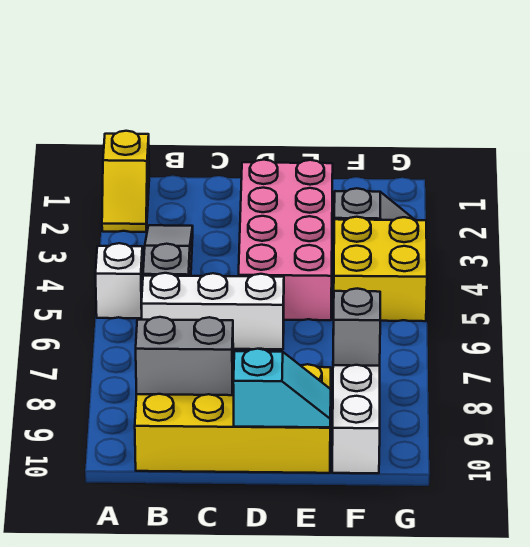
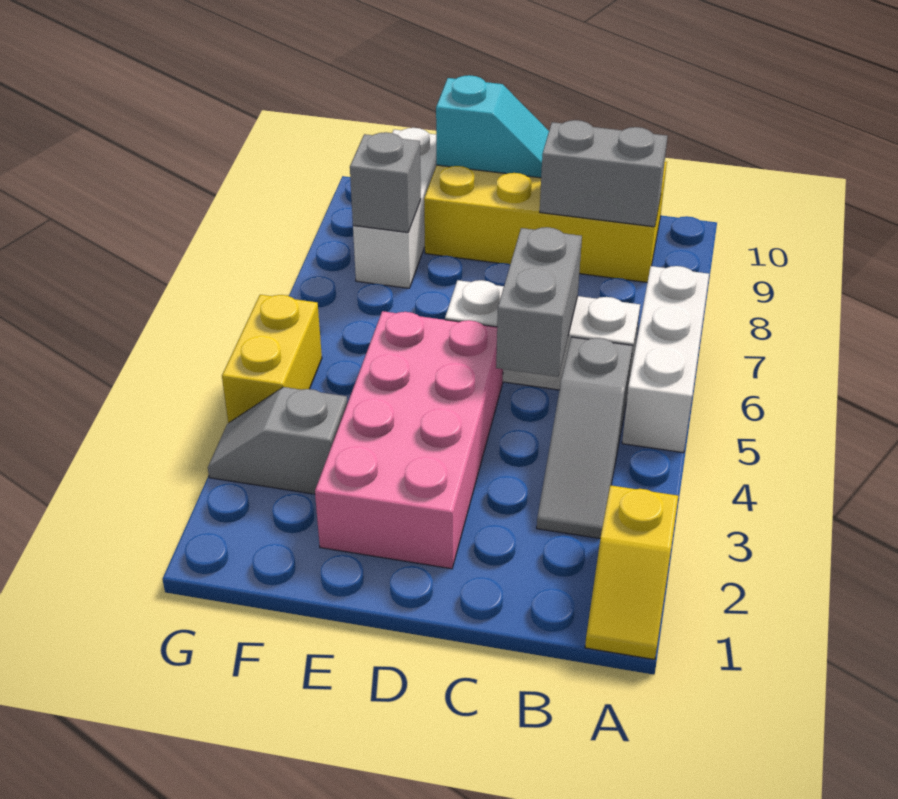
yellow slope A1:A2 level 1 top 1 -> yellow slope A1:A2 level 1 top 2
white brick A5 level 1 -> white brick A5:A7 level 1
none -> grey brick C5:C6 level 2
cyan slope D10:E10 level 2 top D -> cyan slope D10:E10 level 2 top E
yellow brick F4:G5 level 1 -> yellow brick G4:G5 level 1

